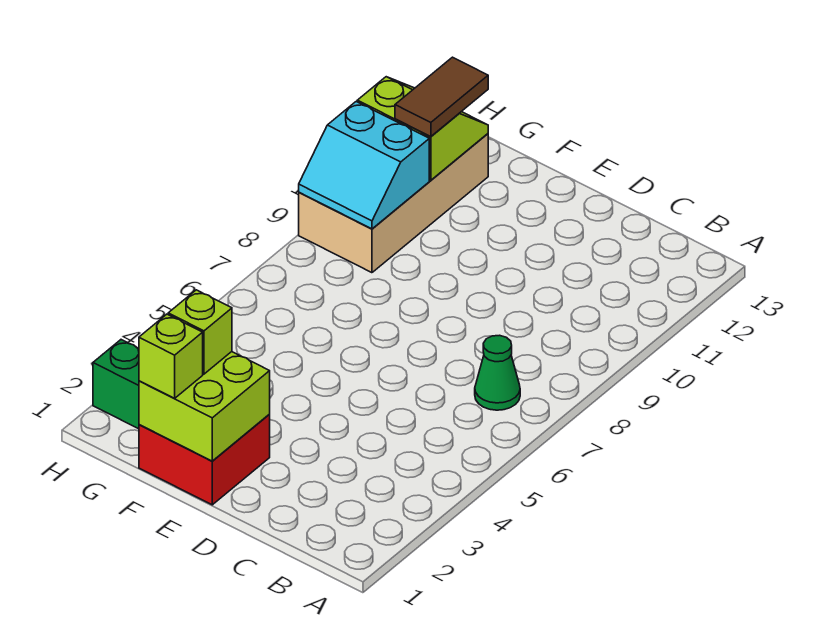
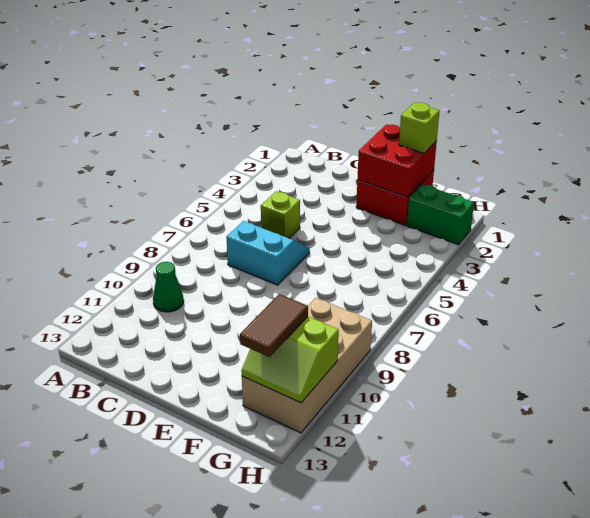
green cone B7 level 1 -> green cone B10 level 1
lime brick E1:F2 level 2 -> red brick E1:F2 level 2
lime brick F2 level 3 -> lime brick C5 level 1
cyan slope G9:H10 level 2 top 10 -> cyan slope C6:D7 level 1 top 7

